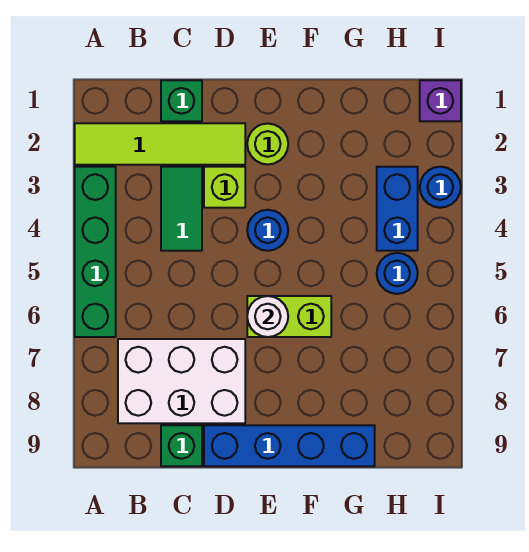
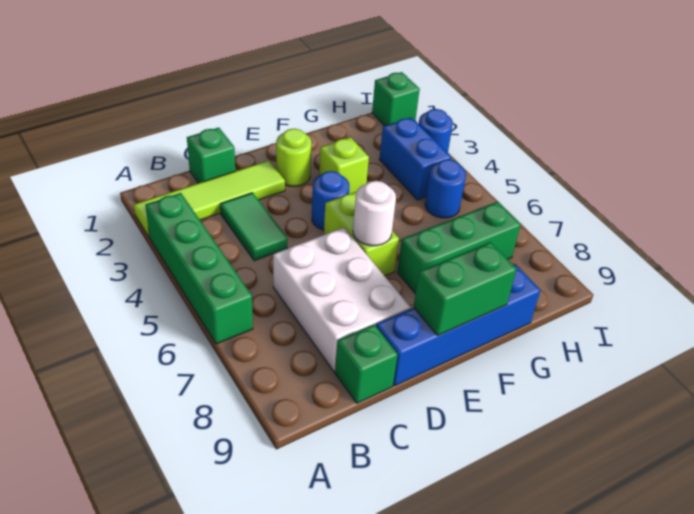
white brick B7:D8 level 1 -> white brick C6:D8 level 1
lime brick D3 level 1 -> lime brick F3 level 1
lime brick E6:F6 level 1 -> lime brick E5:E6 level 1
none -> green brick E9:F9 level 2
none -> green brick F7:H7 level 1
purple brick I1 level 1 -> green brick I1 level 1

